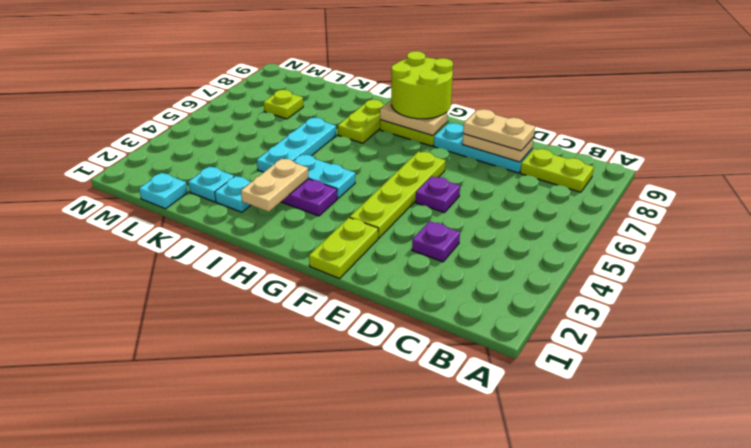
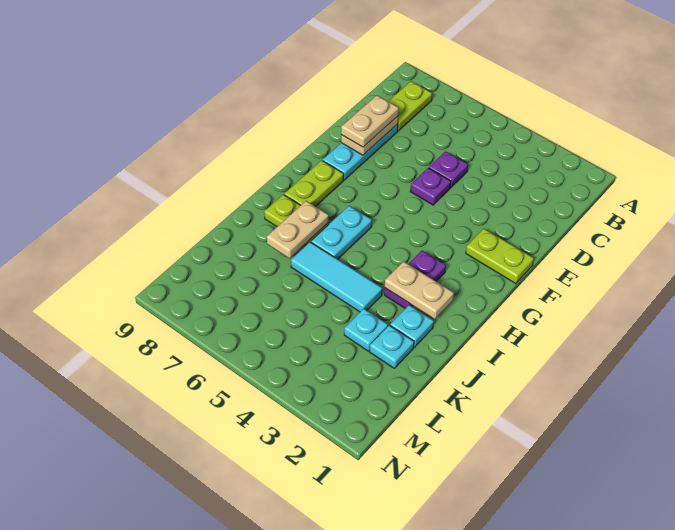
purple plate D3 level 1 -> purple plate D5 level 1
lime plate F3:F6 level 1 -> none
tan plate G8:H8 level 2 -> tan plate I7:J7 level 2
lime round brick G8:H9 level 3 -> none
cyan plate H4:I4 level 1 -> cyan plate H6:I6 level 1
cyan plate J4:J6 level 1 -> cyan tile J4:J6 level 1
cyan plate L1 level 1 -> cyan plate K3 level 1
lime plate L7 level 1 -> none

